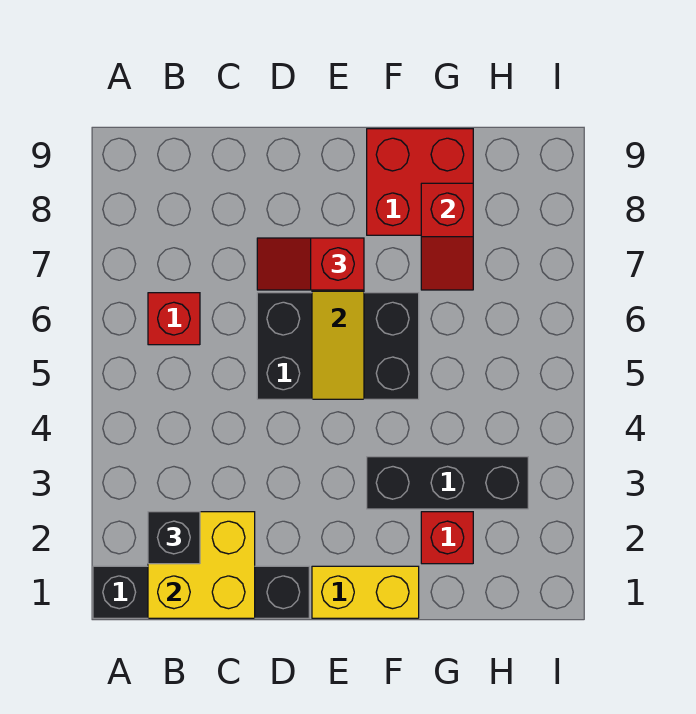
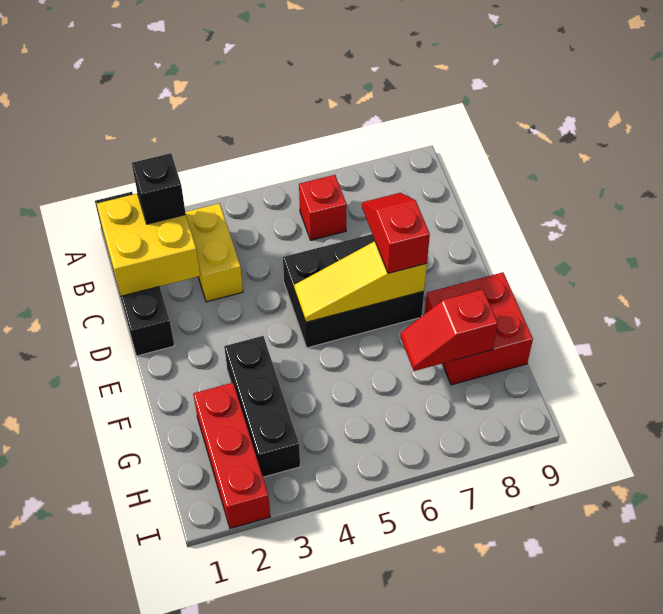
black brick D5:F6 level 1 -> black brick D5:E7 level 1
yellow brick E1:F1 level 1 -> yellow brick B3:C3 level 1
red brick G2 level 1 -> red brick G2:I2 level 1

